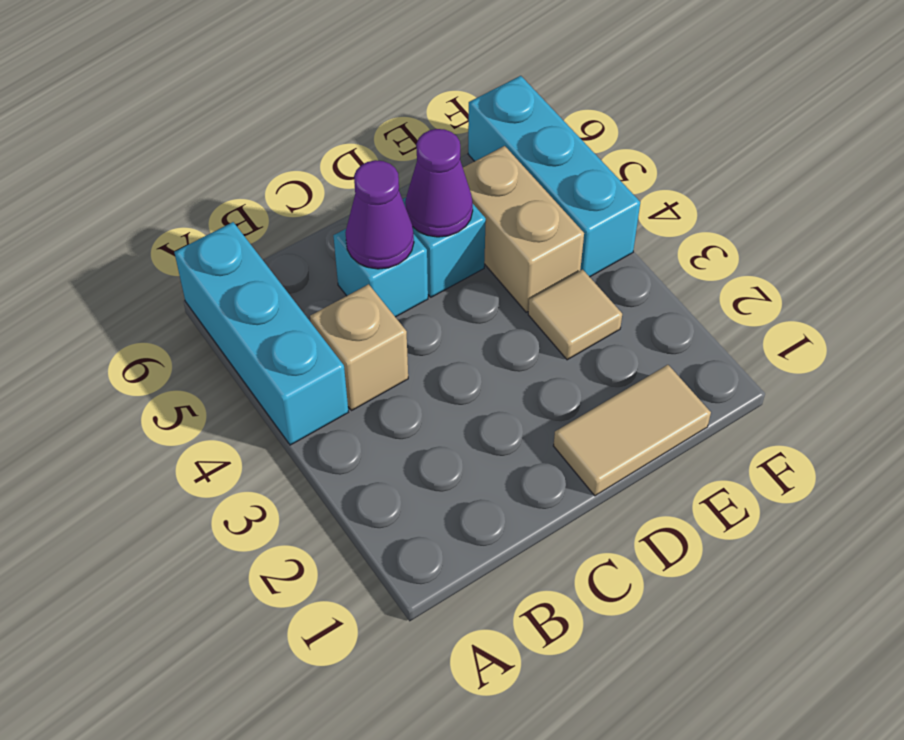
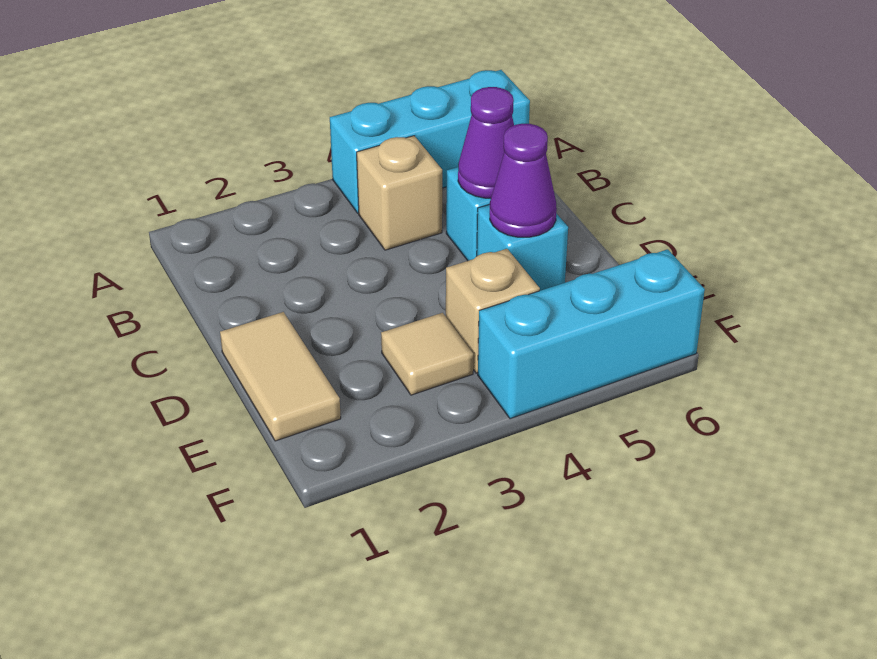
tan brick E4:E5 level 1 -> tan brick E4 level 1

